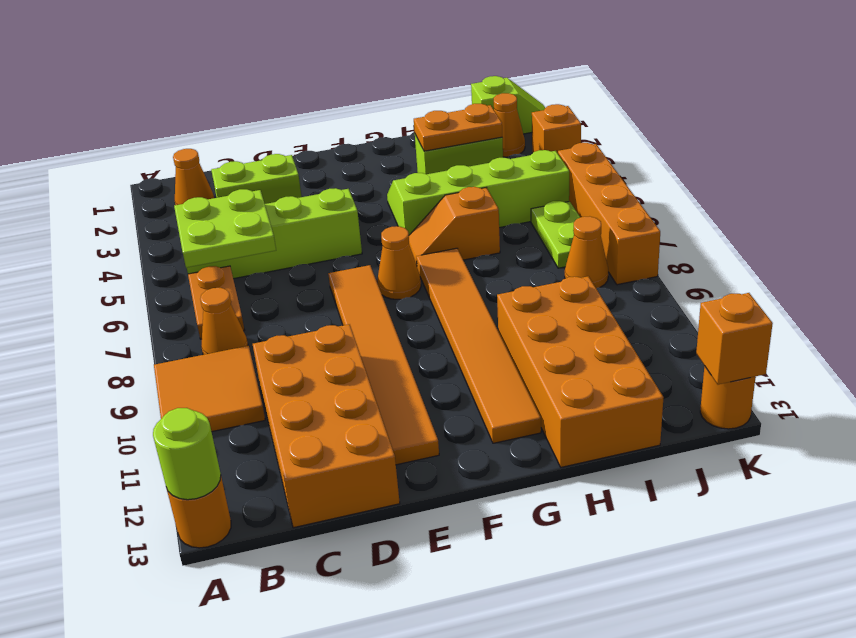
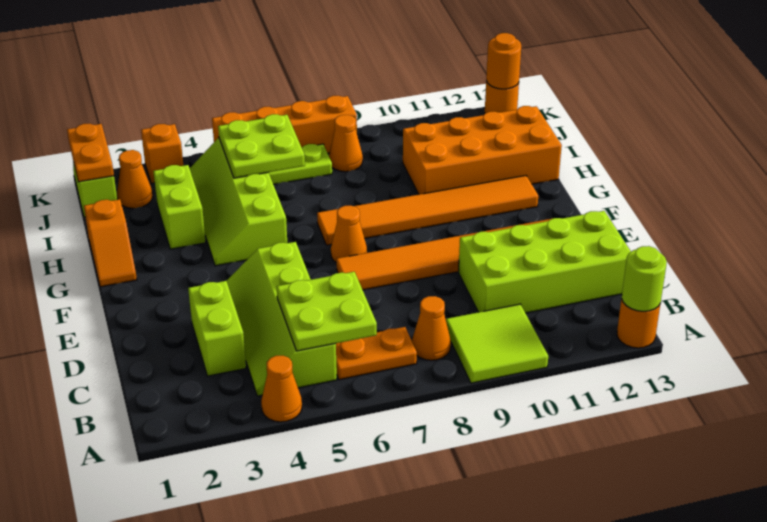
orange tile A9:B10 level 1 -> lime tile A9:B10 level 1
orange cone B2 level 1 -> orange cone A4 level 1
orange brick C10:D13 level 1 -> lime brick C10:D13 level 1
orange slope G6:H6 level 1 top H -> orange slope G1:H1 level 1 top H
orange plate H3:I3 level 2 -> orange plate J1:K1 level 2
none -> lime plate I5:J6 level 2
orange brick K13 level 2 -> orange round brick K13 level 2

